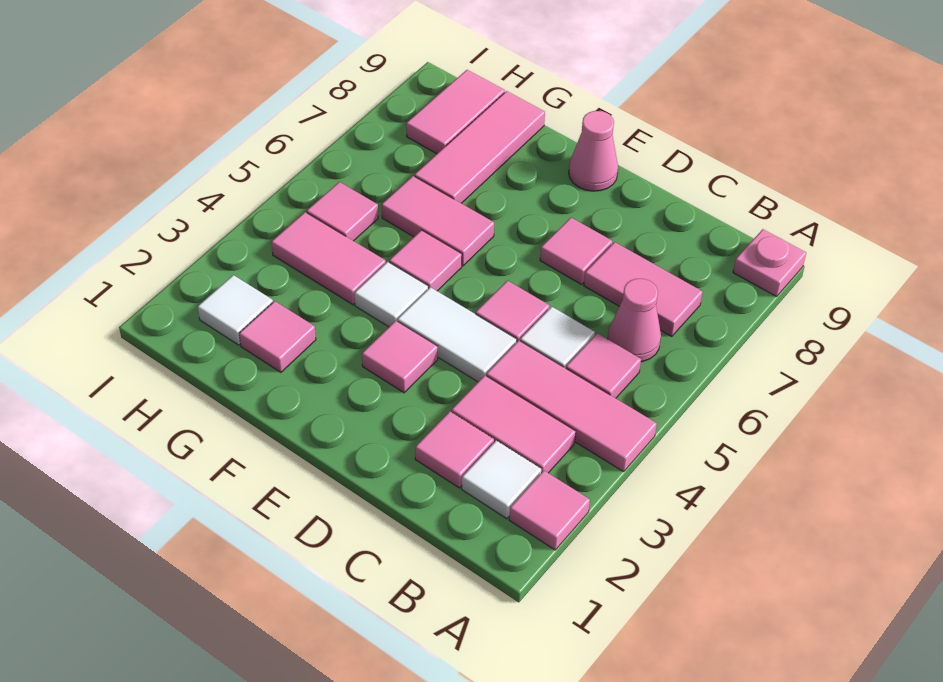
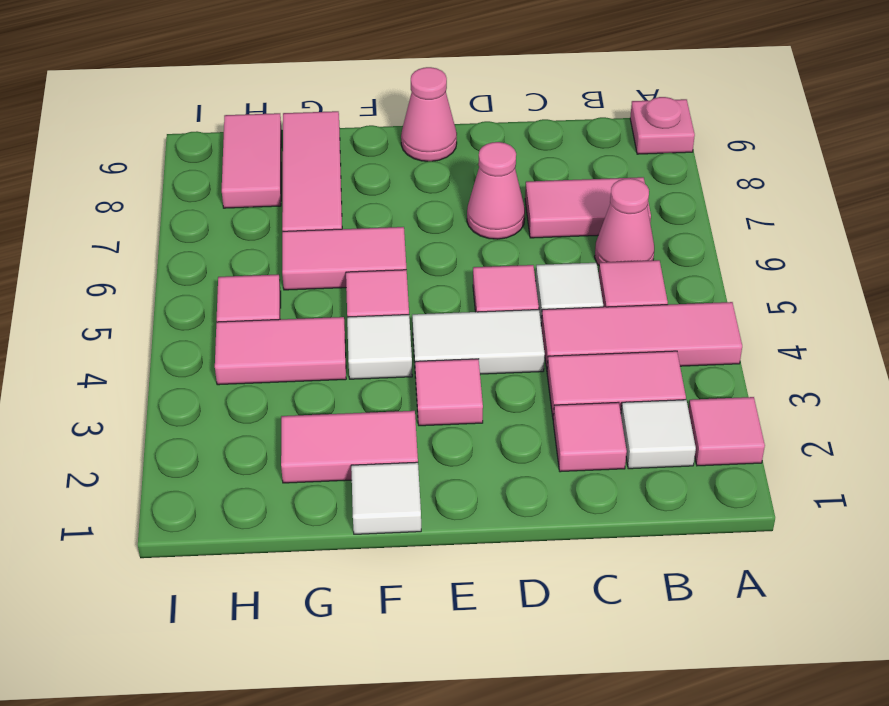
pink tile D7 level 1 -> pink cone D7 level 1
pink tile G2 level 1 -> pink tile F2:G2 level 1
white tile H2 level 1 -> white tile F1 level 1

